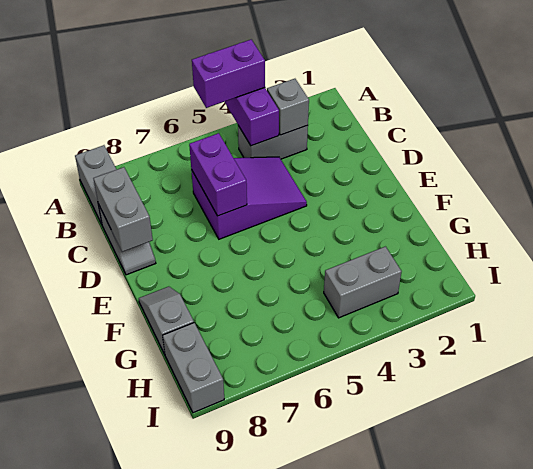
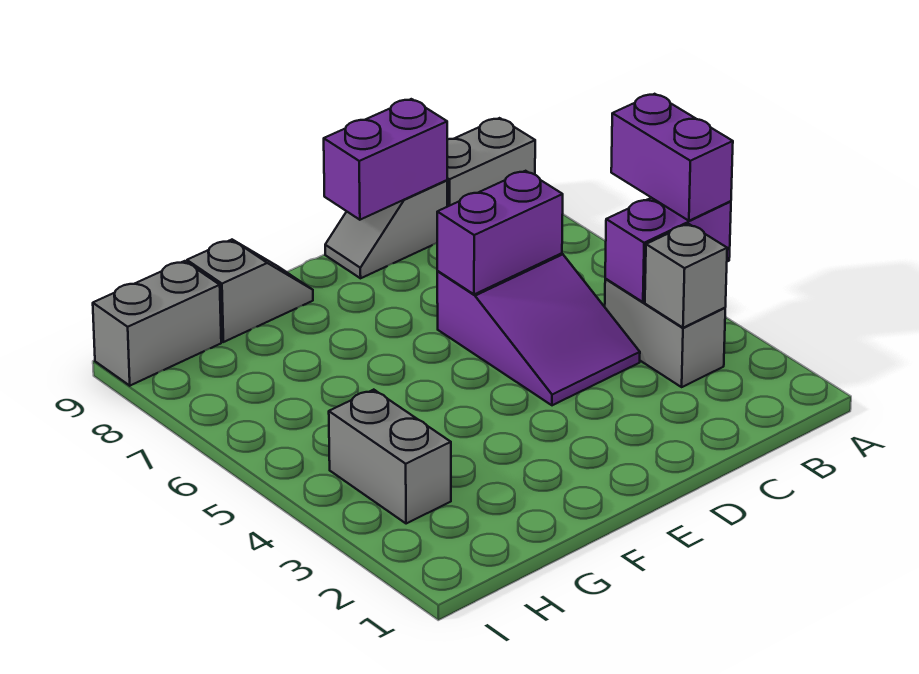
grey brick C9:D9 level 2 -> purple brick C9:D9 level 2

